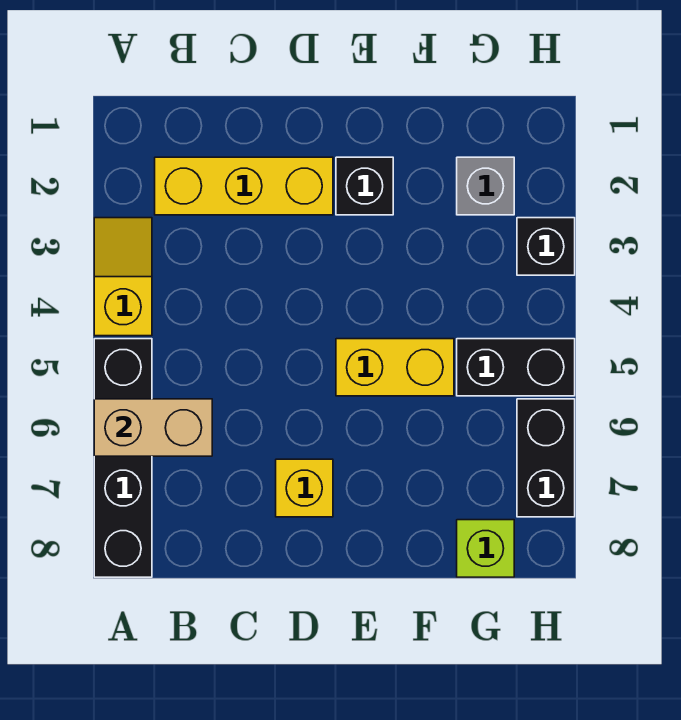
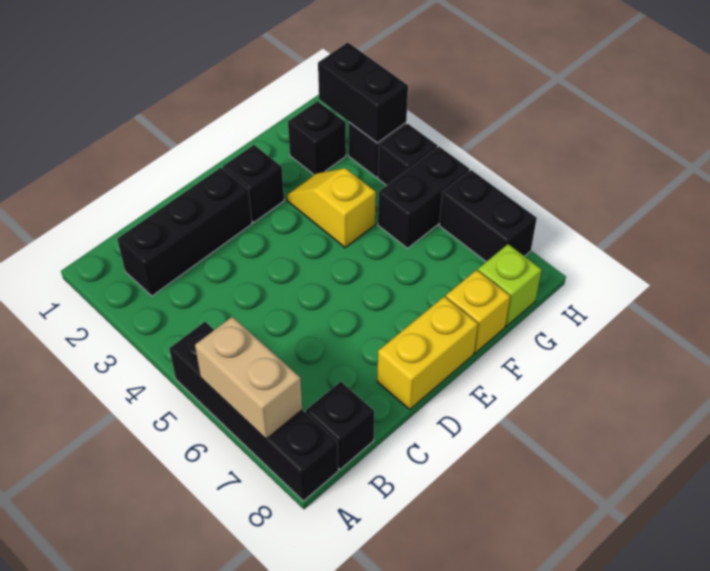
yellow slope A3:A4 level 1 top 4 -> yellow slope F3:F4 level 1 top 4
tan brick A6:B6 level 2 -> tan brick A6:A7 level 2
yellow brick B2:D2 level 1 -> black brick B2:D2 level 1
none -> black brick B8 level 1
yellow brick D7 level 1 -> yellow brick F8 level 1
yellow brick E5:F5 level 1 -> yellow brick D8:E8 level 1
grey brick G2 level 1 -> black brick G2 level 1
none -> black brick H2:H3 level 2
none -> black brick H4 level 1

